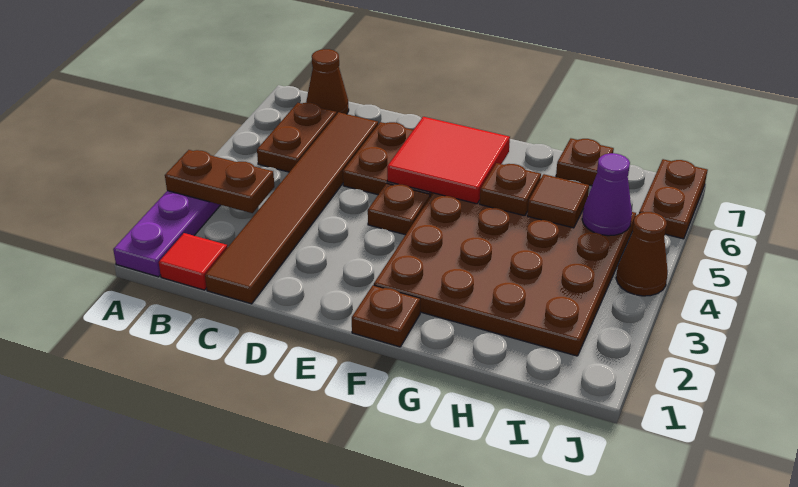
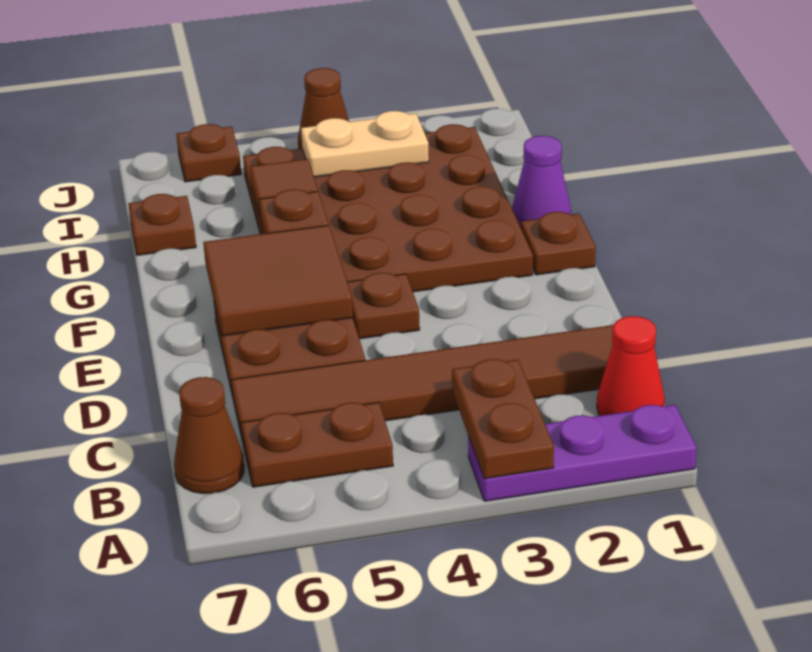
red tile B1 level 1 -> red cone B1 level 1
red tile E5:F6 level 2 -> brown tile E5:F6 level 2
none -> tan plate I3:I4 level 2
purple cone I5 level 2 -> purple cone G1 level 1
brown plate J6:J7 level 1 -> brown plate J6 level 1

